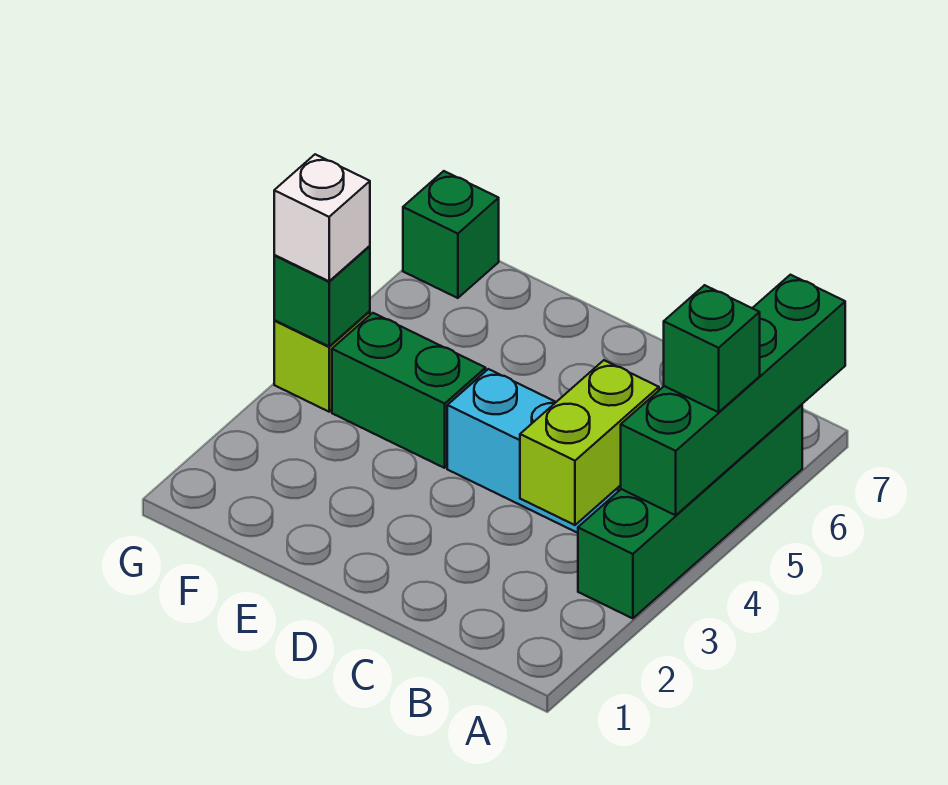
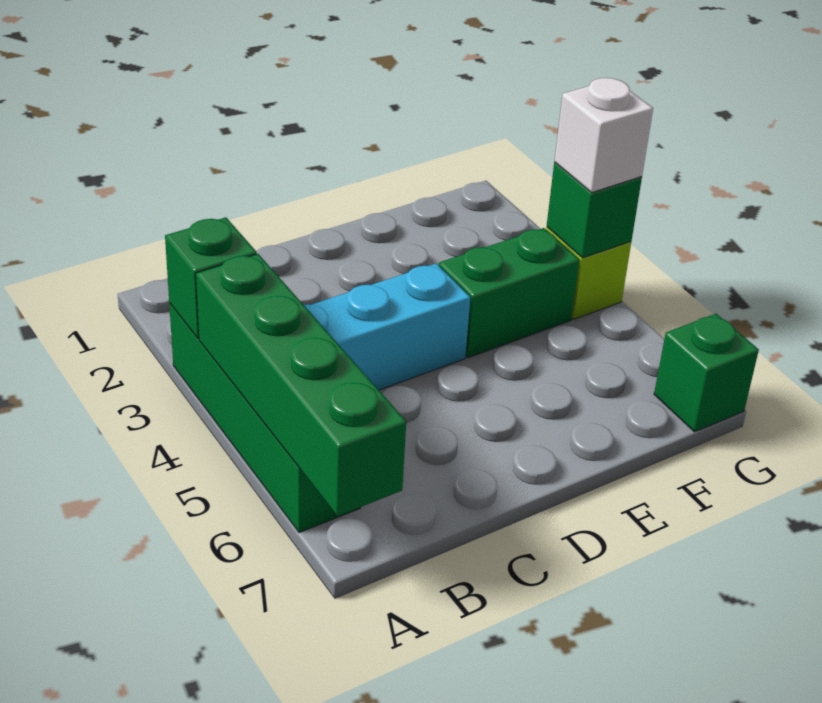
green brick A5 level 3 -> green brick A3 level 2
lime brick B3:B4 level 2 -> none

